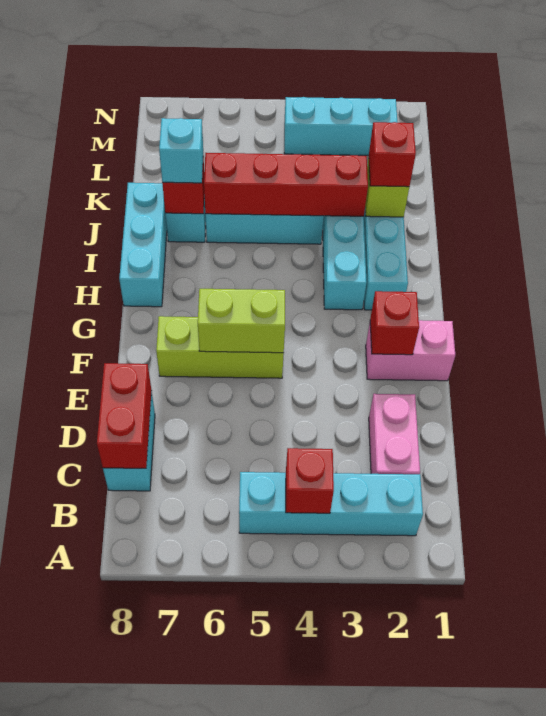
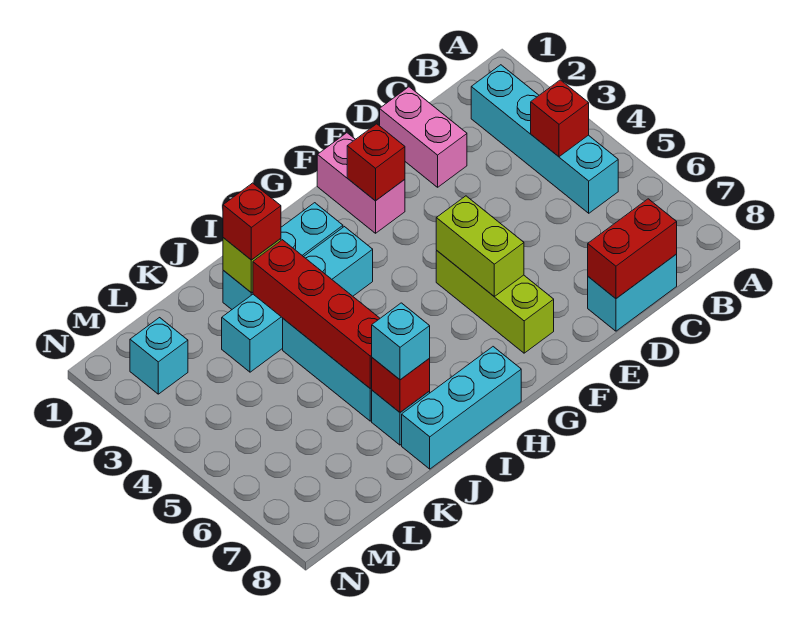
pink brick C2:D2 level 1 -> pink brick D1:D2 level 1
cyan brick M2:M4 level 1 -> cyan brick M2 level 1

